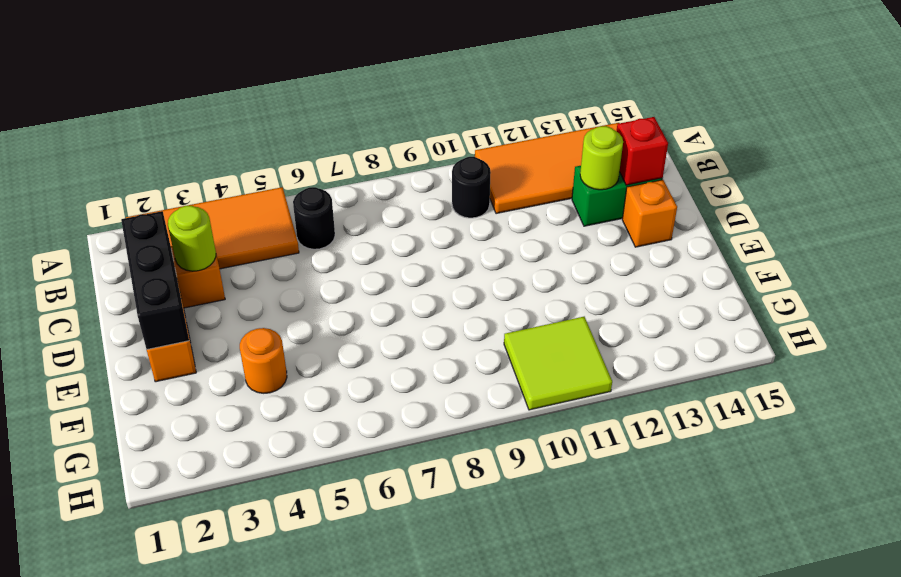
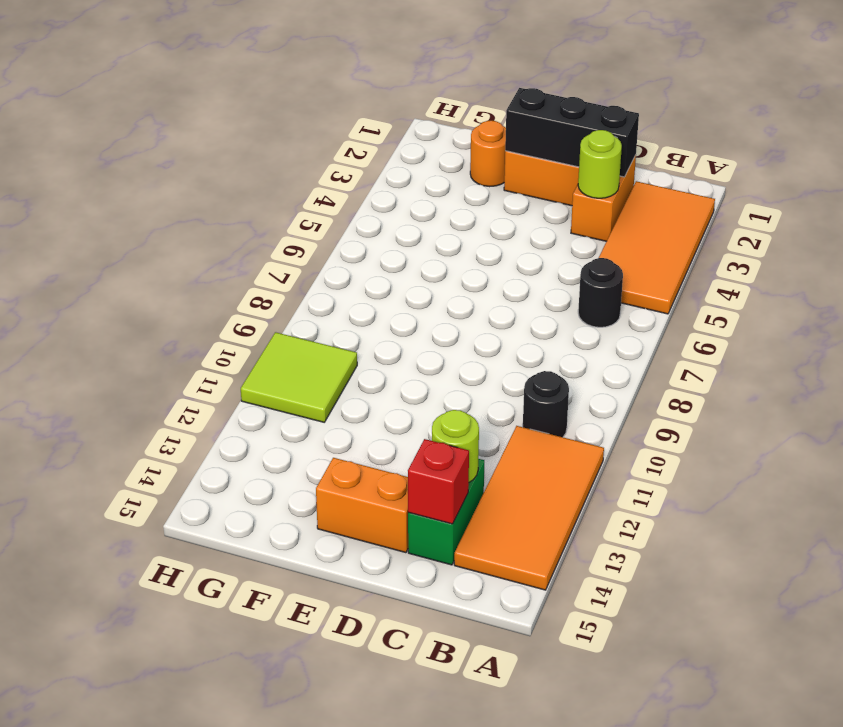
orange brick D14 level 1 -> orange brick D14:E14 level 1
orange round brick F4 level 1 -> orange round brick F2 level 1

